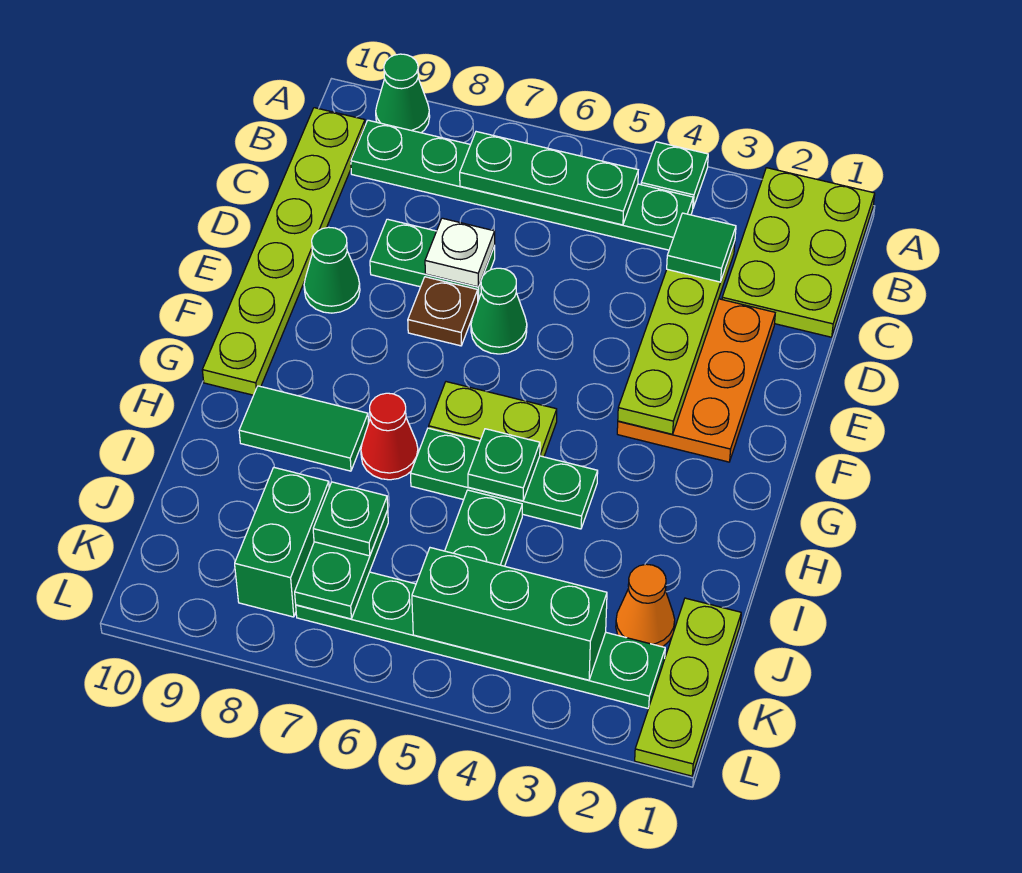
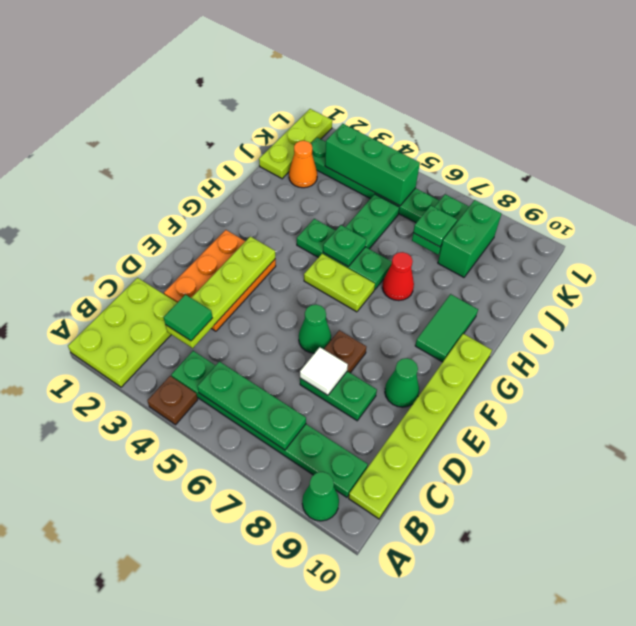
green plate A4 level 1 -> brown plate A4 level 1
white plate D7 level 2 -> white tile D7 level 2
green tile H8:H9 level 1 -> green tile G9:H9 level 1

